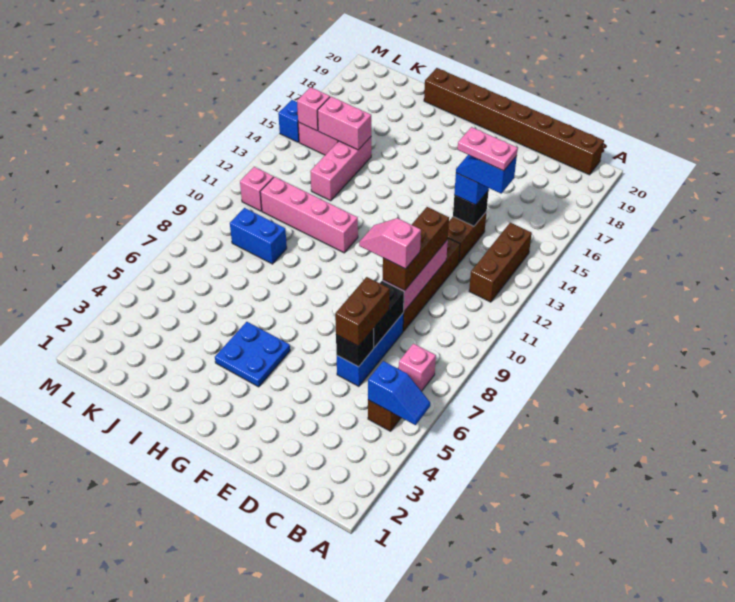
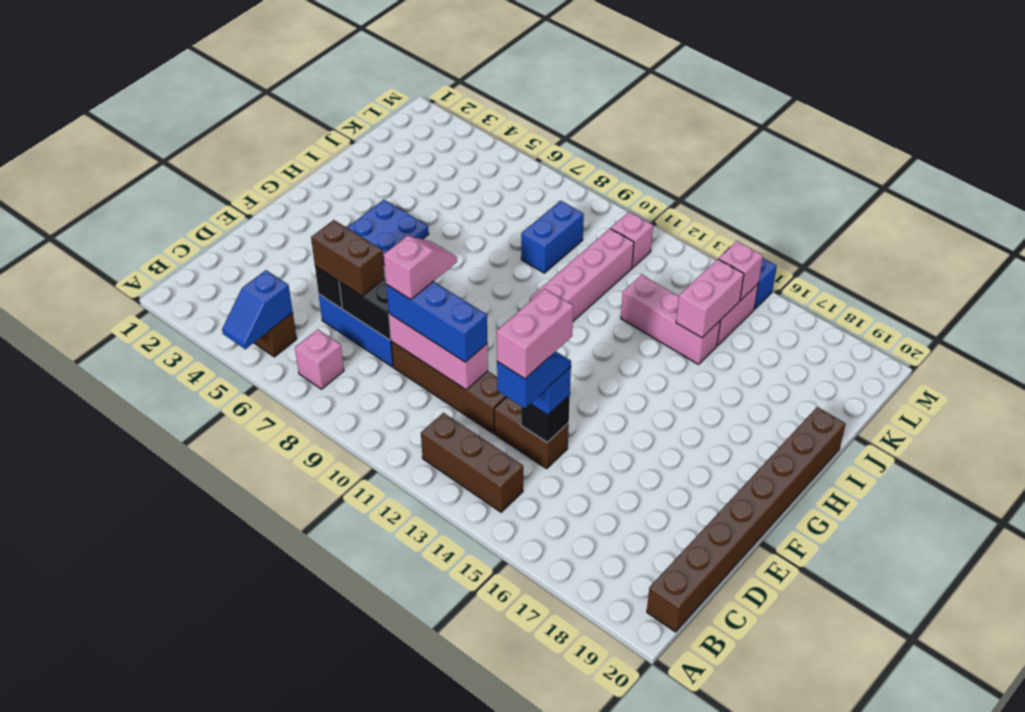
pink plate C14:D14 level 5 -> pink brick C14:D14 level 5
brown brick D9:D11 level 3 -> blue brick D9:D11 level 3

